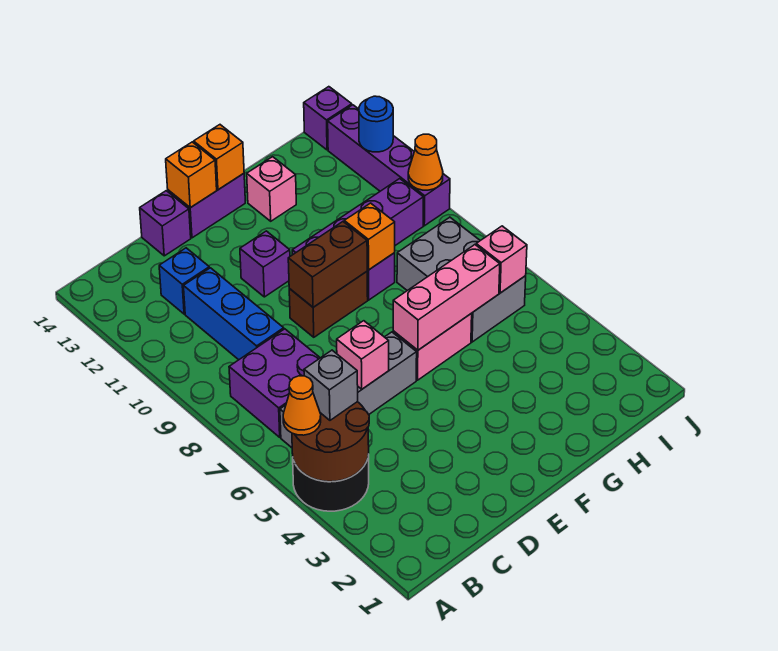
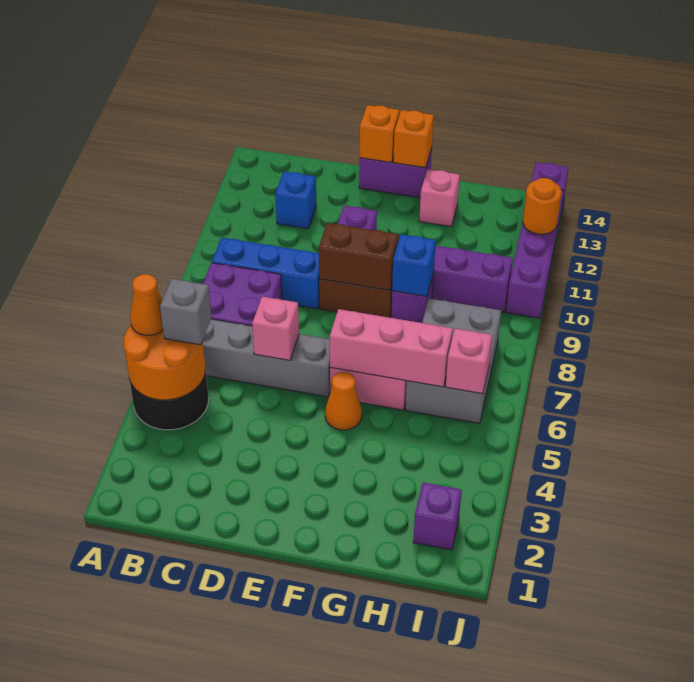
brown round brick A4:B5 level 2 -> orange round brick A4:B5 level 2
blue brick C9:C11 level 1 -> blue brick B9:D9 level 1
purple brick D14 level 1 -> purple brick I2 level 1
orange brick G9 level 2 -> blue brick G9 level 2
orange cone J10 level 2 -> orange cone F5 level 1
blue round brick J12 level 2 -> orange round brick J12 level 2

